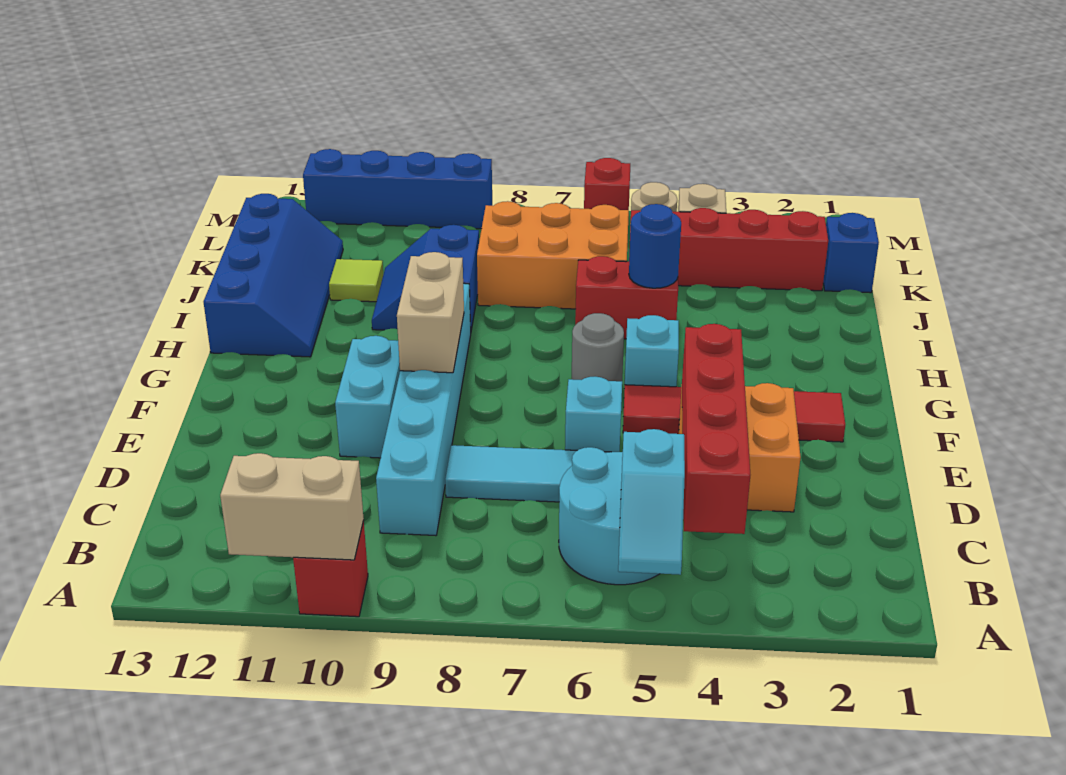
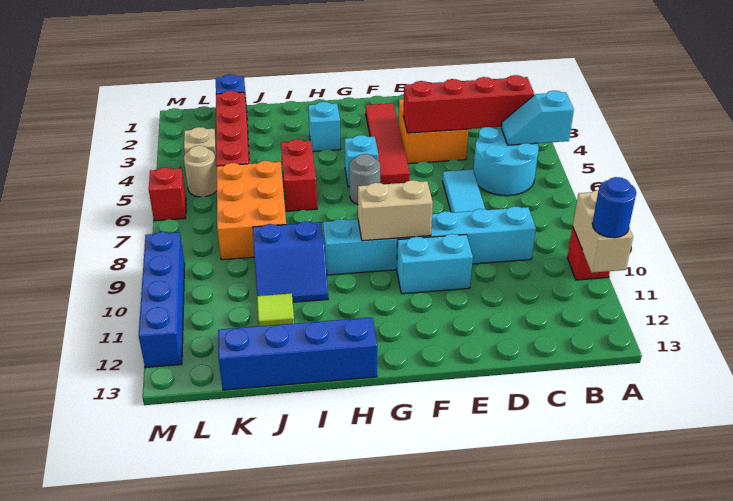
cyan slope A5:B5 level 2 top B -> cyan slope A5:B5 level 2 top A
cyan brick E6 level 1 -> cyan brick H3 level 1
blue round brick I5 level 2 -> blue round brick A11 level 3

